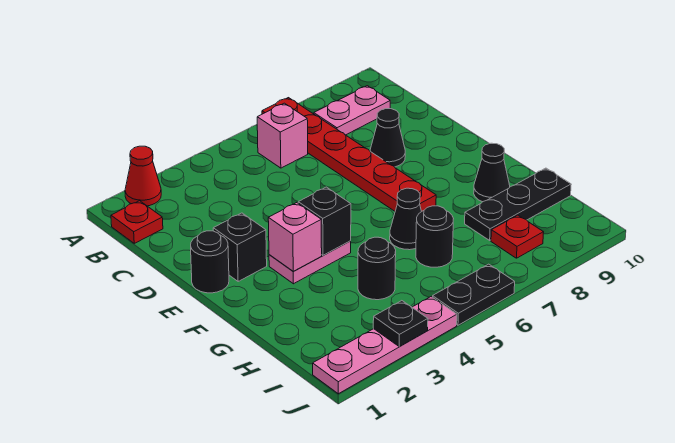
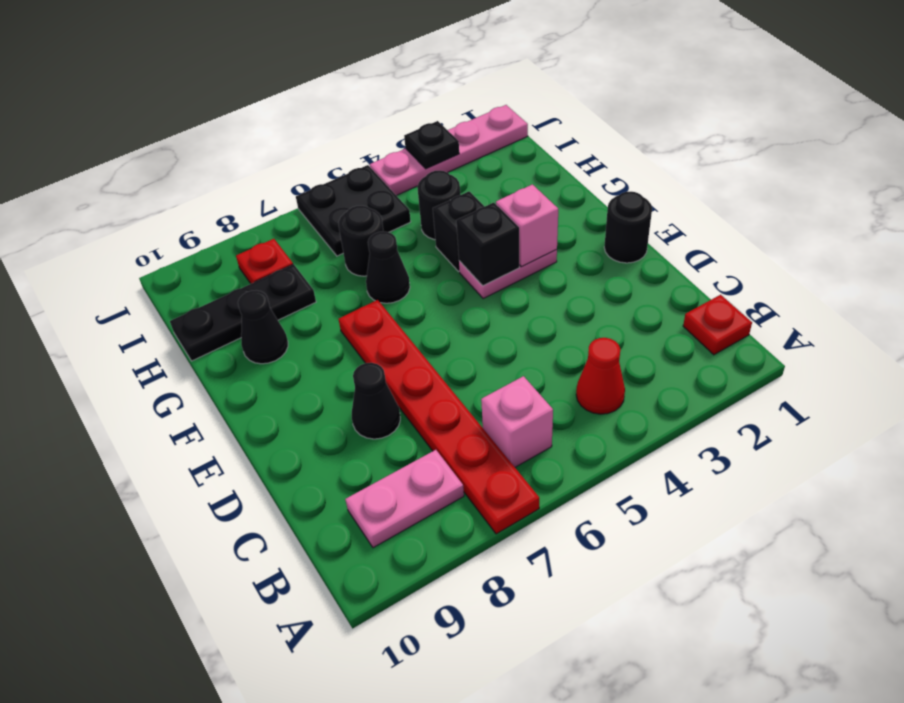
red cone A2 level 1 -> red cone B4 level 1
black brick E2 level 1 -> black brick G4 level 1
black plate J5:J6 level 1 -> black plate I5:J6 level 1

